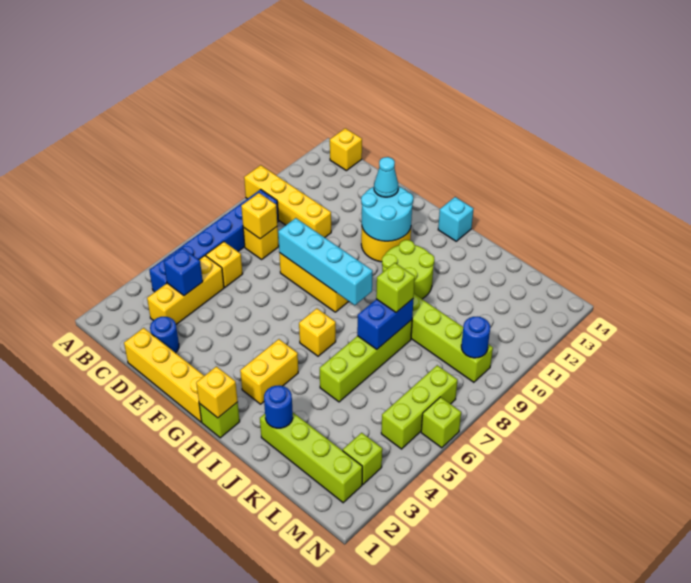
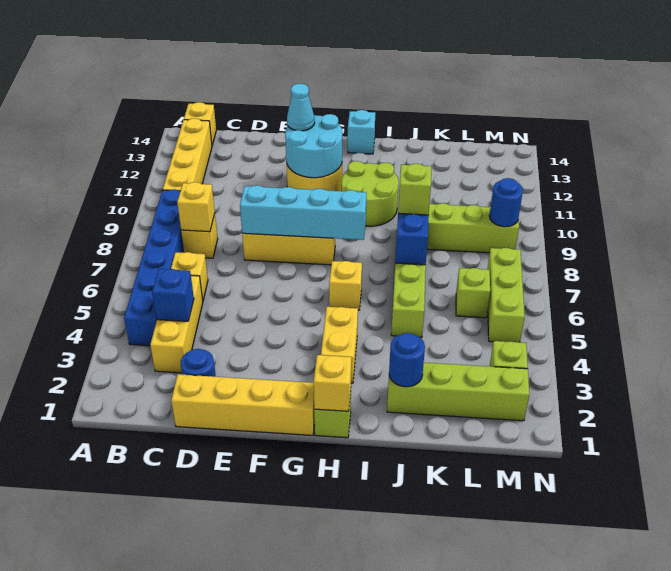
yellow brick A10:D10 level 1 -> yellow brick B10:B13 level 1
lime brick N6 level 1 -> lime brick L6 level 1

